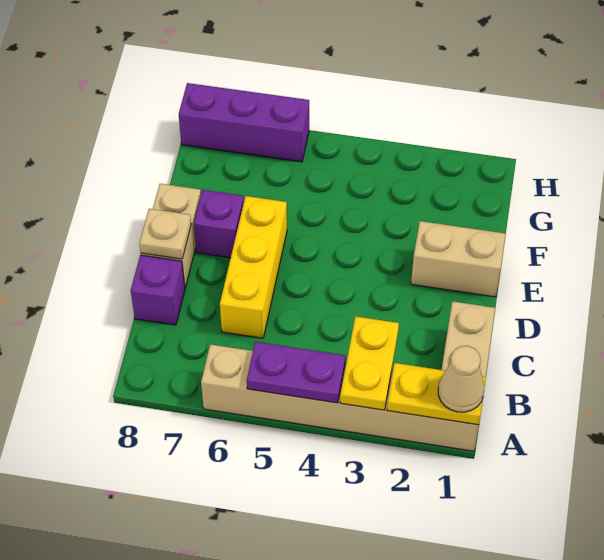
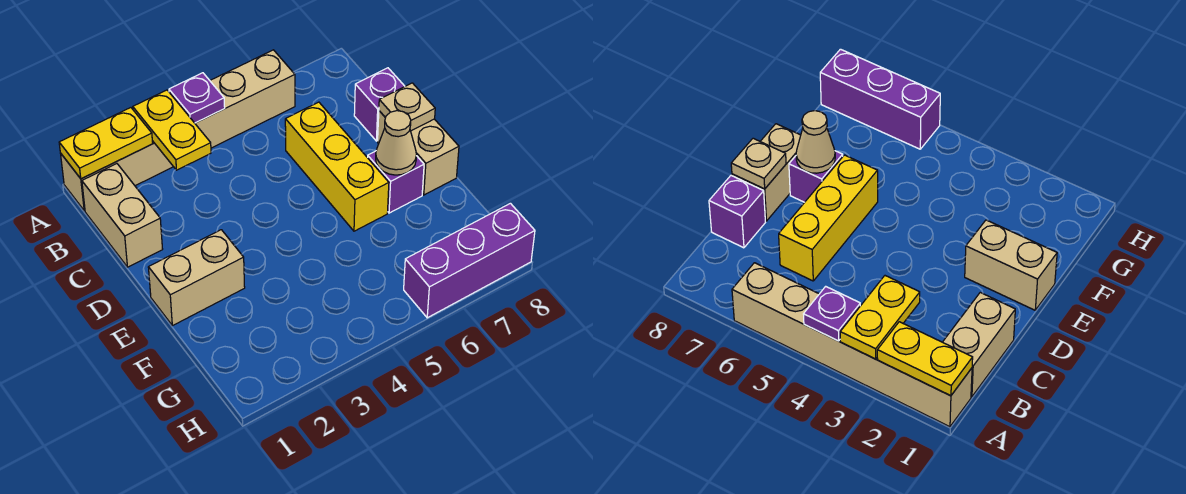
tan cone A1 level 3 -> tan cone E7 level 2
purple plate A4:A5 level 2 -> purple plate A4 level 2

